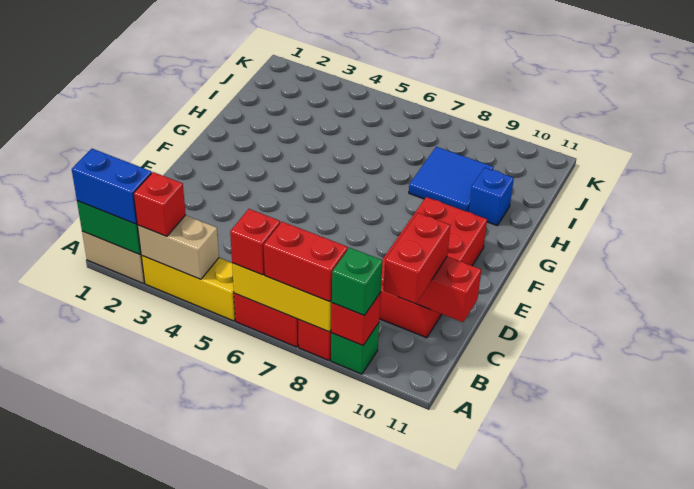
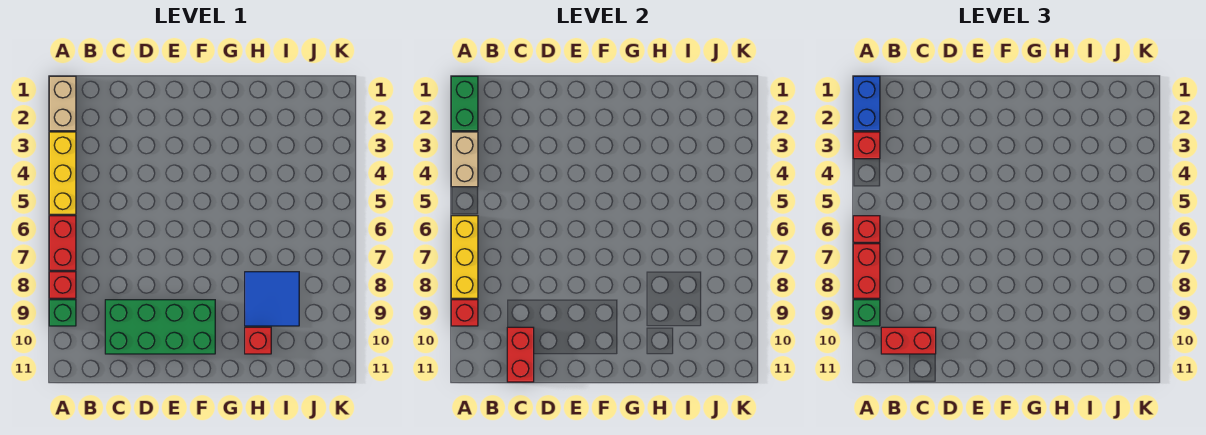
red brick C9:F10 level 1 -> green brick C9:F10 level 1
blue brick H10 level 1 -> red brick H10 level 1

